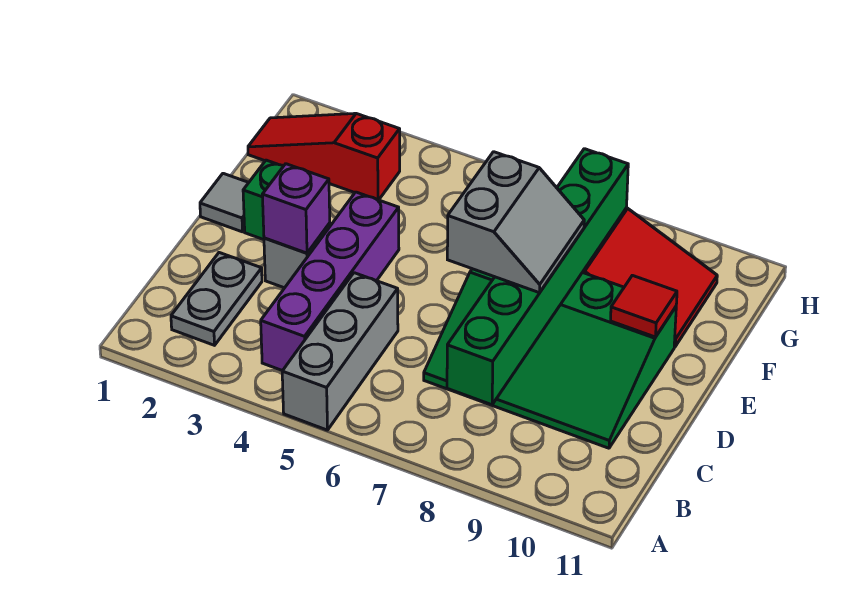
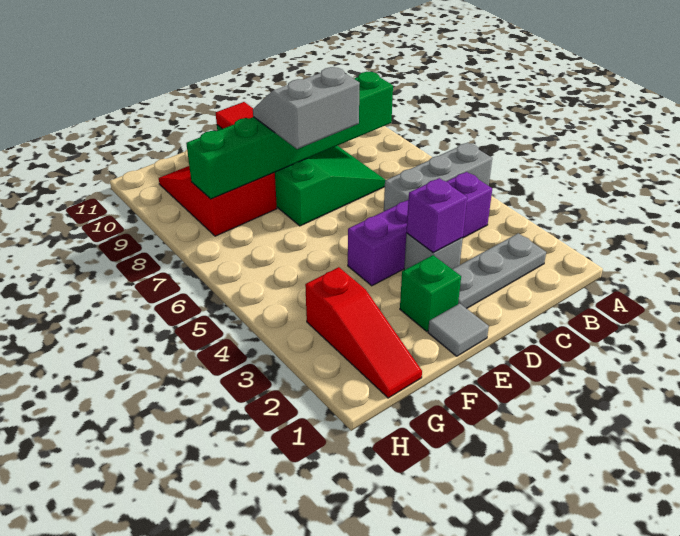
grey plate B2:C2 level 1 -> grey plate B2:D2 level 1

